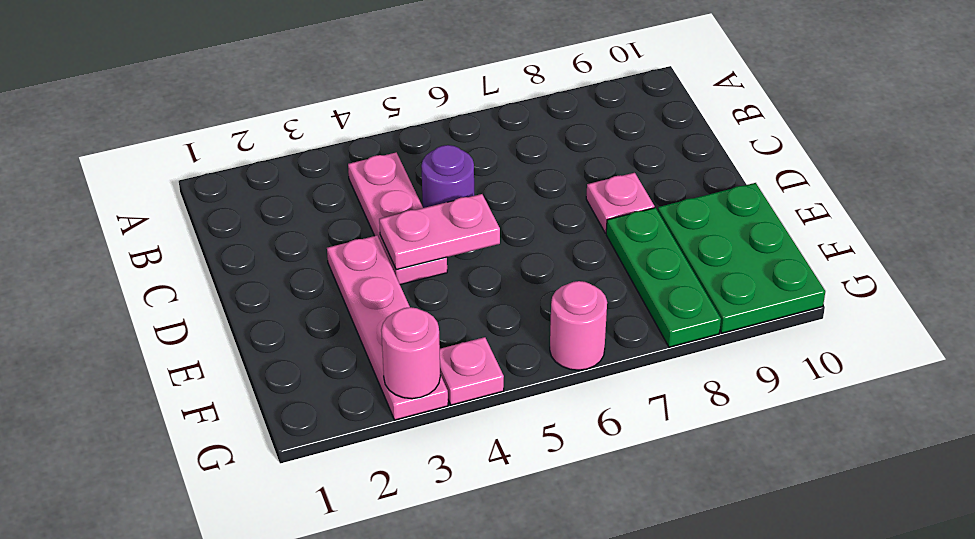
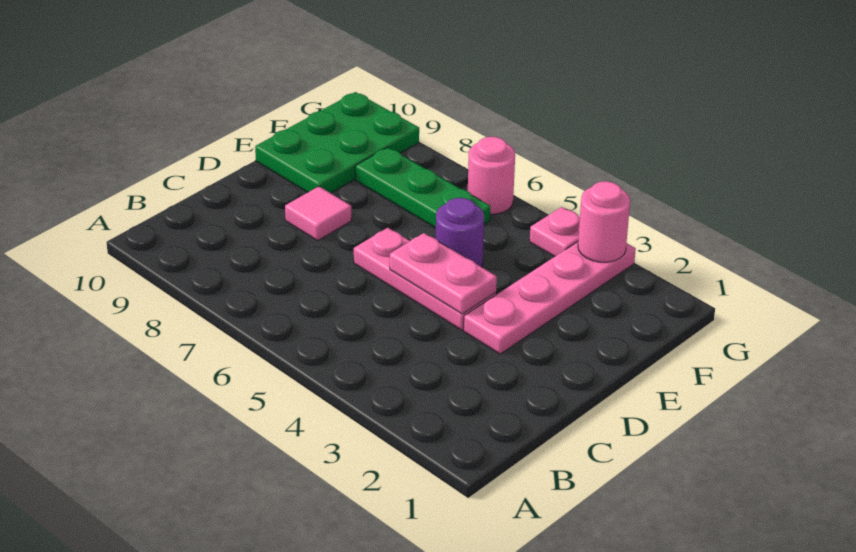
pink plate B4:D4 level 1 -> pink plate D4:D6 level 1
purple round brick C5 level 1 -> purple round brick E5 level 1
pink plate D8 level 1 -> pink tile D8 level 1
green plate E8:G8 level 1 -> green plate F6:F8 level 1

